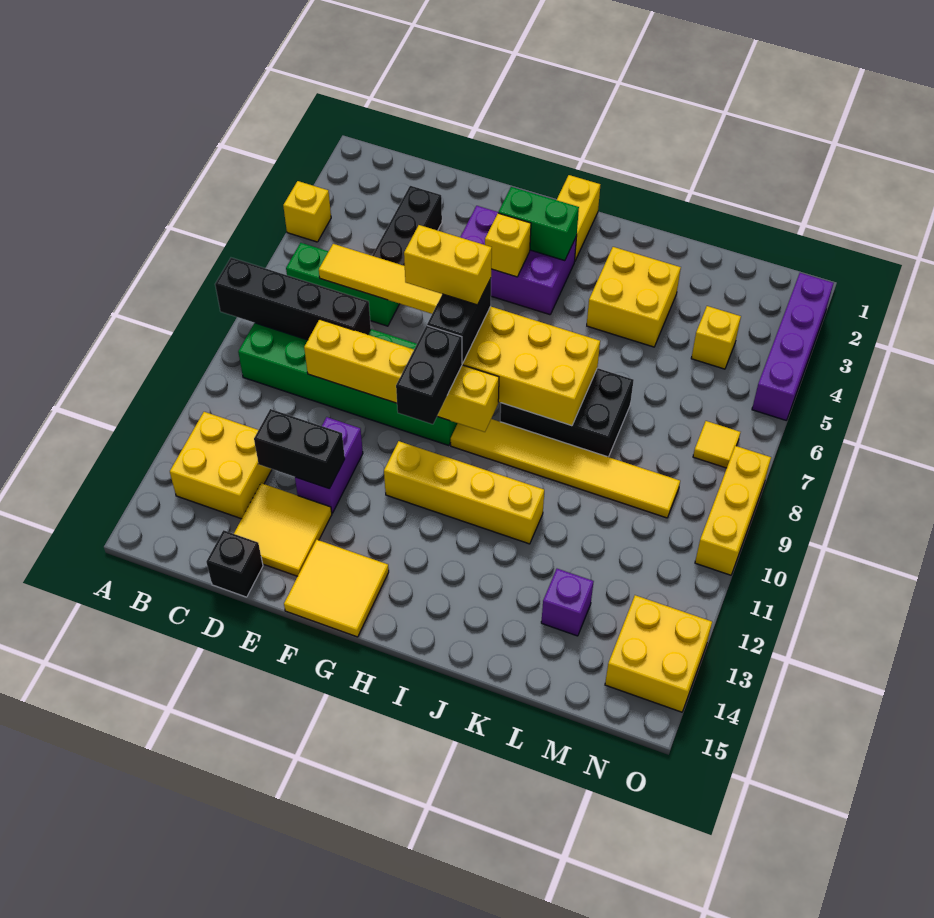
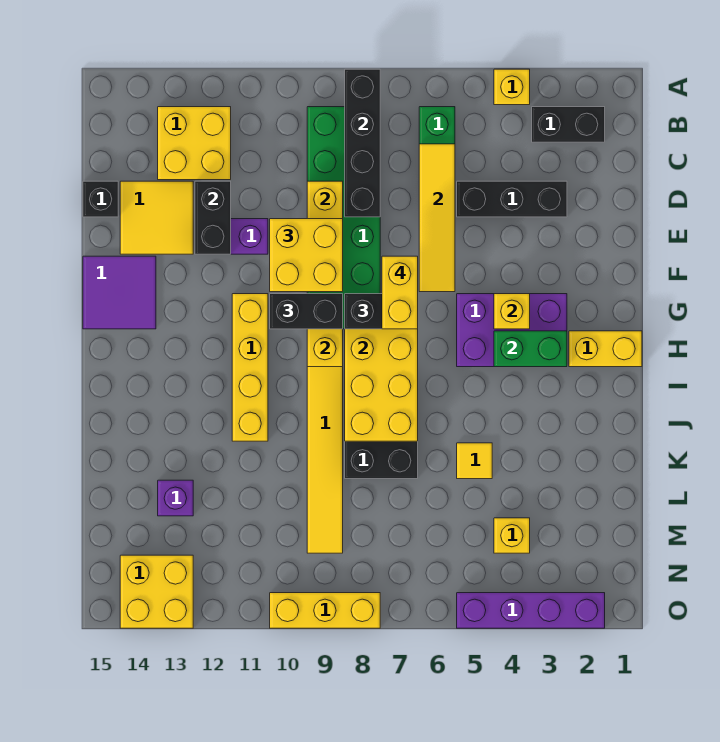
none -> black brick B2:B3 level 1
purple brick F3:H4 level 1 -> purple brick G3:H5 level 1
yellow tile F14:G15 level 1 -> purple tile F14:G15 level 1
green brick G3:H3 level 2 -> green brick H3:H4 level 2
yellow brick J3:K4 level 1 -> yellow brick E9:F10 level 3
yellow tile N7 level 1 -> yellow tile K5 level 1

